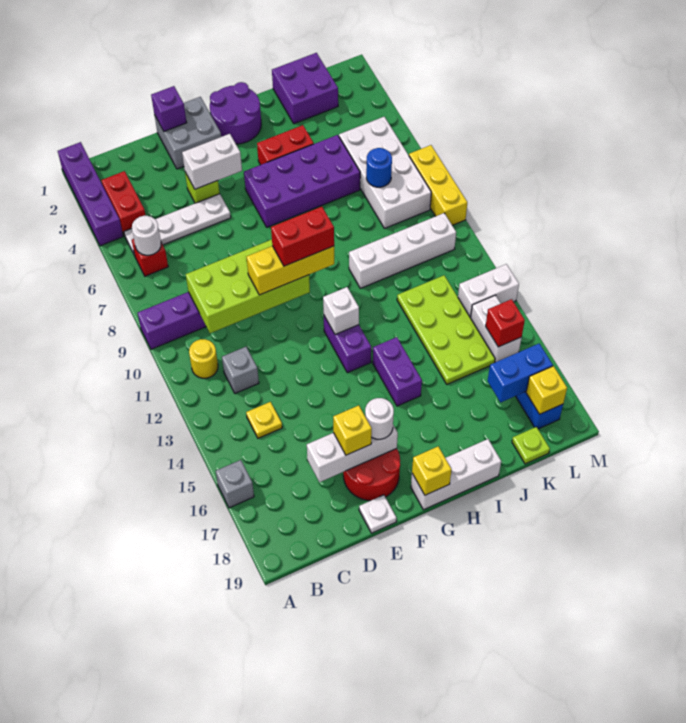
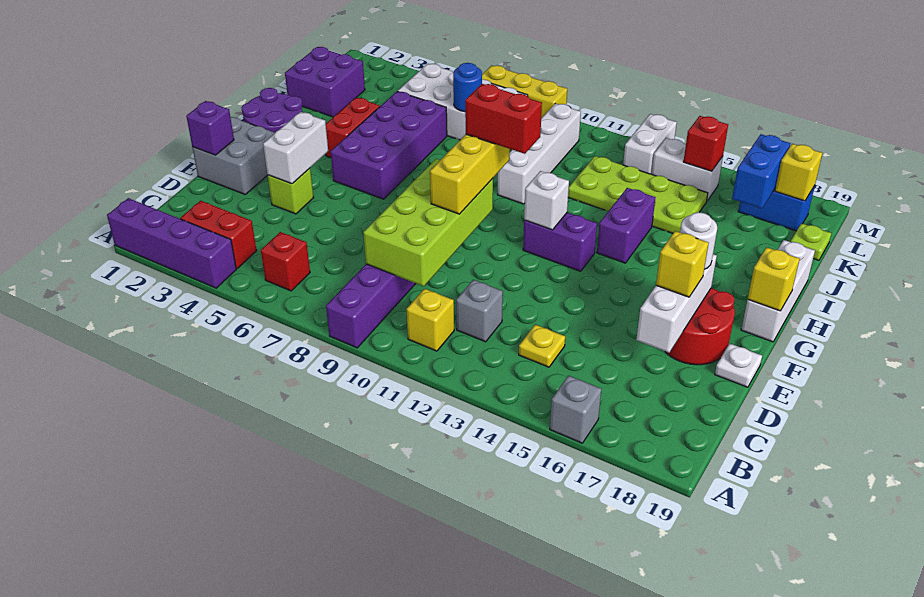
white plate B5:E5 level 1 -> none
white round brick B6 level 2 -> none
yellow round brick B11 level 1 -> yellow brick B11 level 1
red brick F10:G10 level 4 -> red brick G10:G11 level 4
purple brick H14:H15 level 1 -> purple brick H14:I14 level 1

